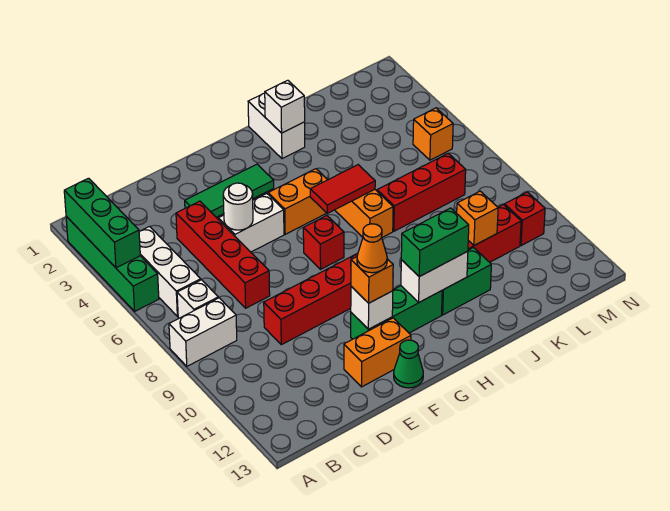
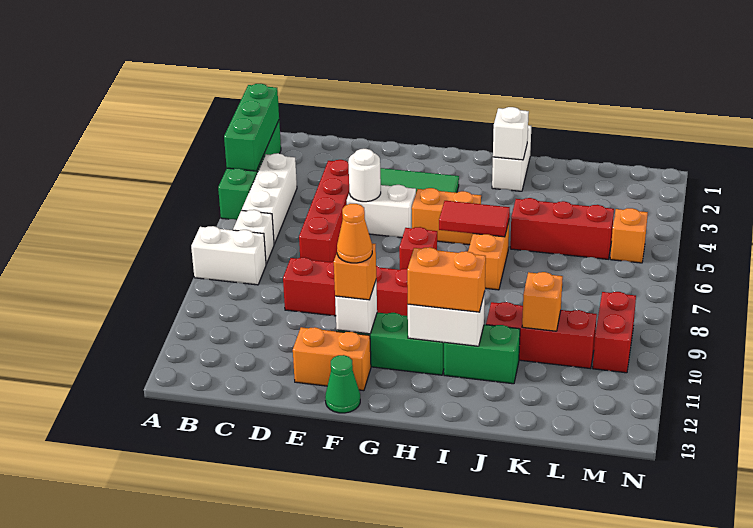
green brick H11:I11 level 3 -> orange brick H11:I11 level 3
red brick J7:L7 level 1 -> red brick J5:L5 level 1
red brick M10 level 1 -> red brick M9:M10 level 1

